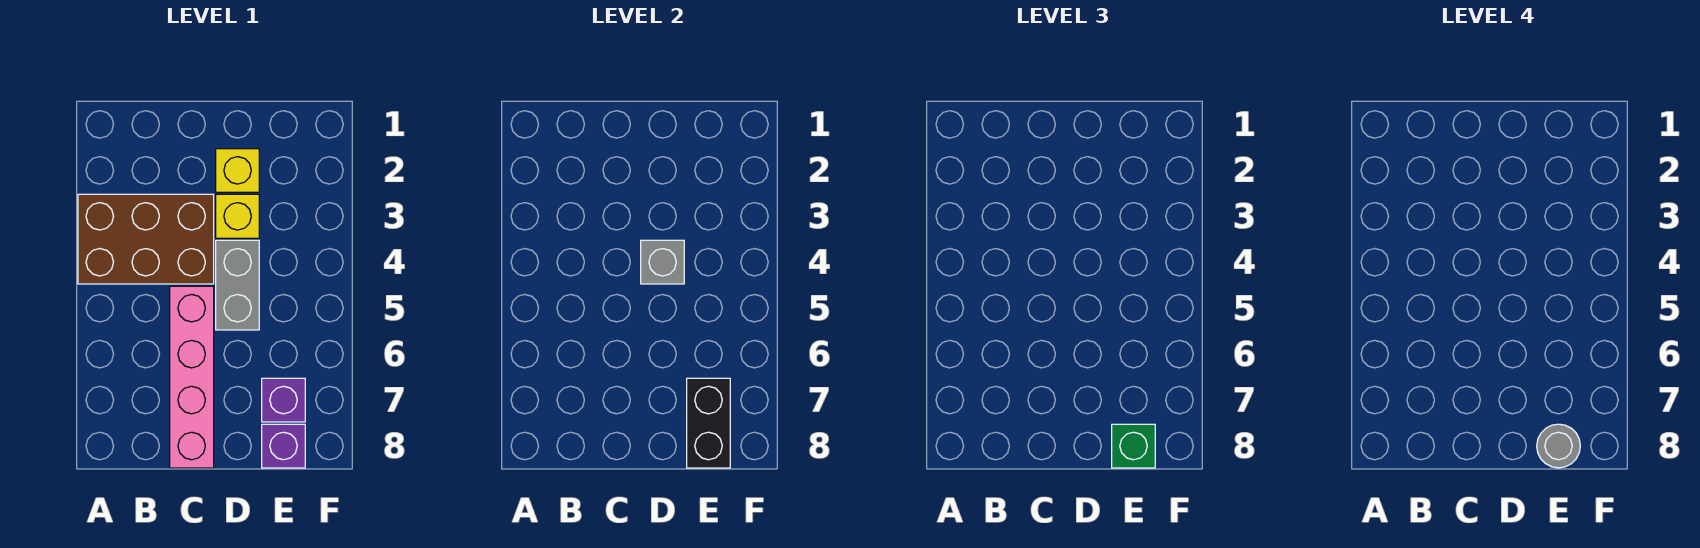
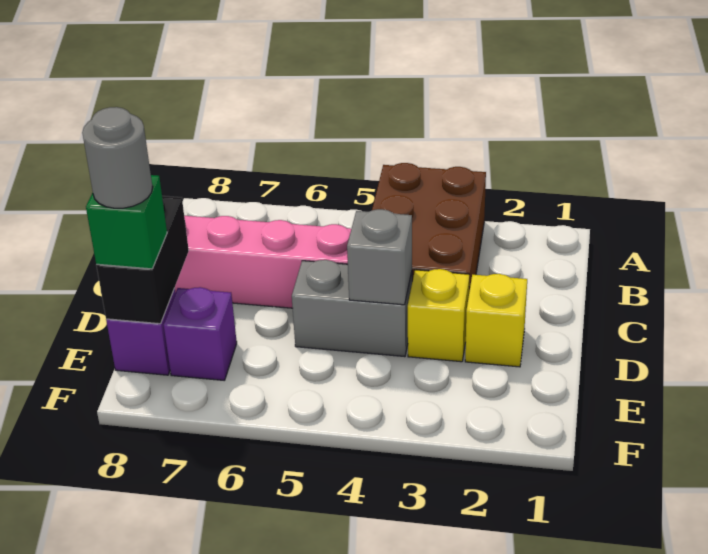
black brick E7:E8 level 2 -> black brick D8:E8 level 2

